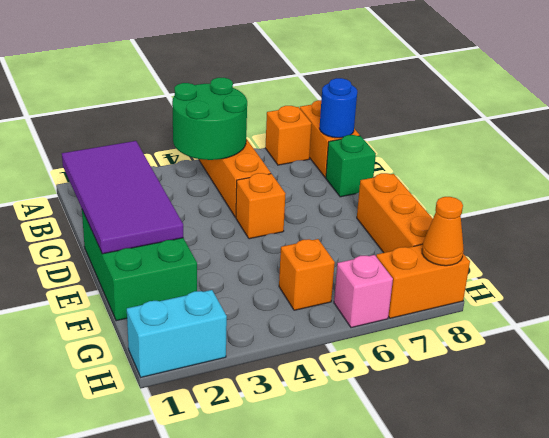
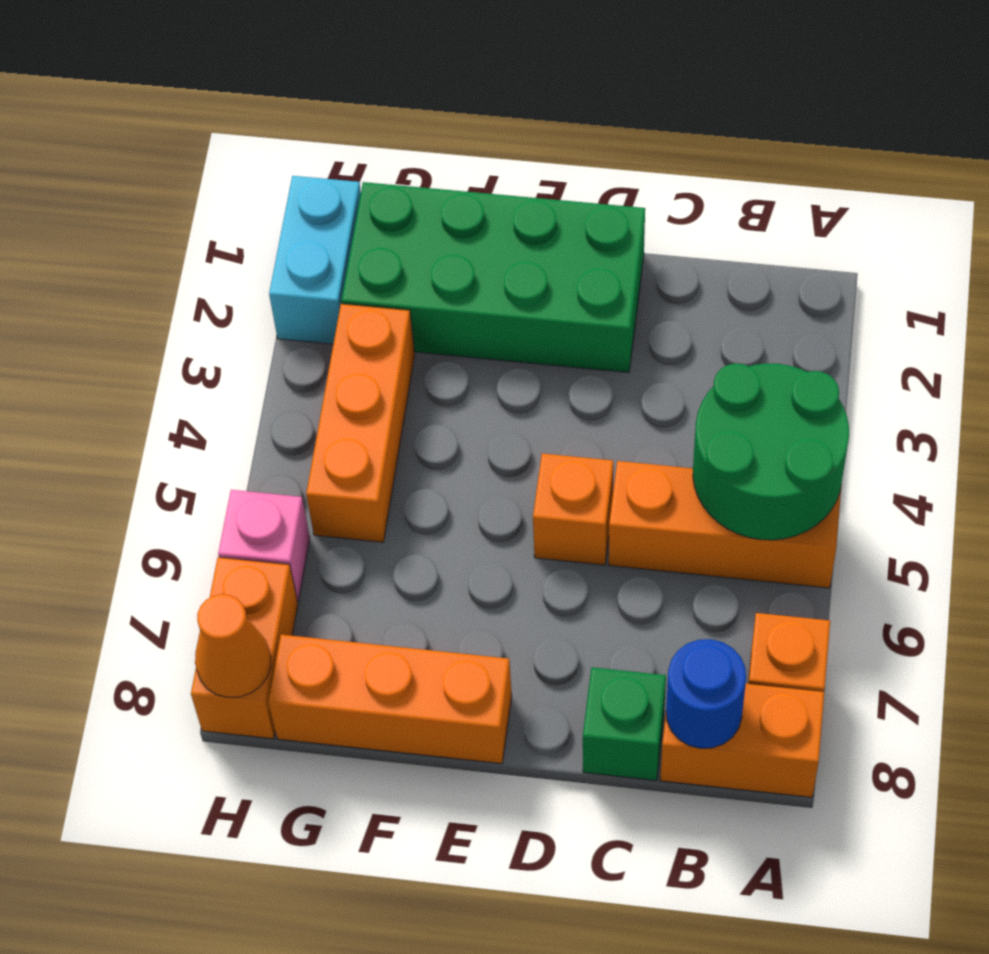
purple tile B1:E2 level 2 -> none
green brick D1:F2 level 1 -> green brick D1:G2 level 1
orange brick G5 level 1 -> orange brick G3:G5 level 1

